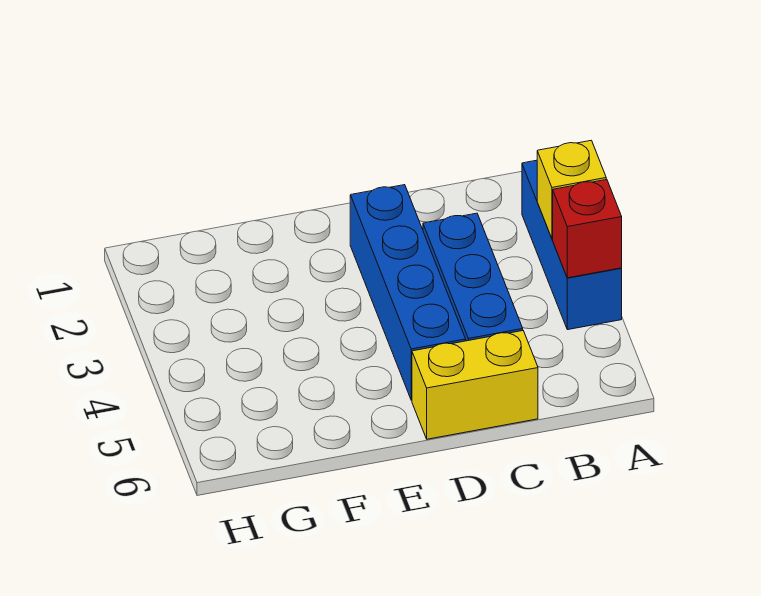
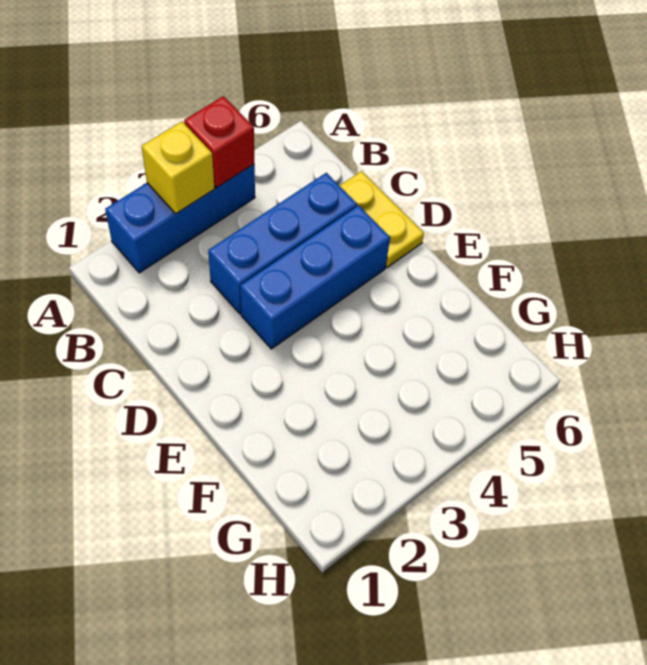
yellow brick C6:D6 level 1 -> yellow plate C6:D6 level 1
blue brick D2:D5 level 1 -> blue brick D3:D5 level 1

